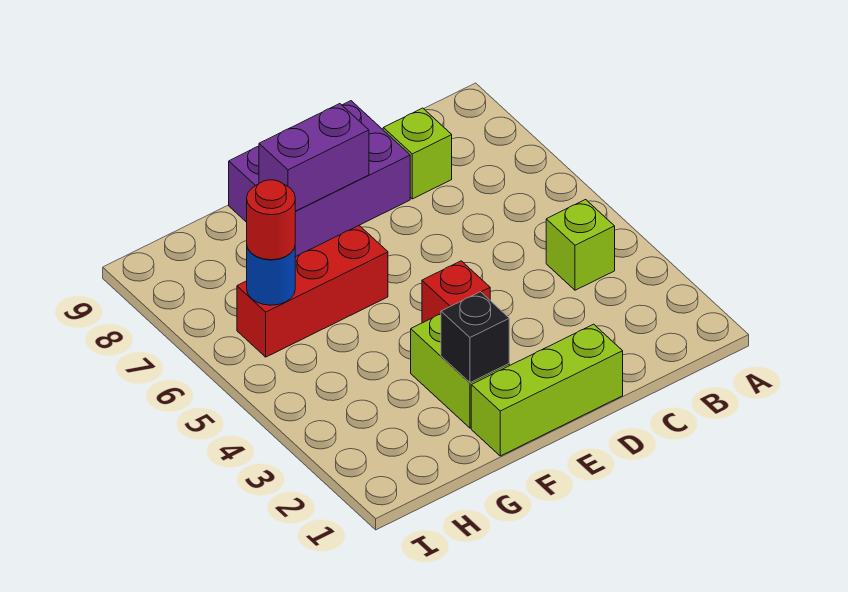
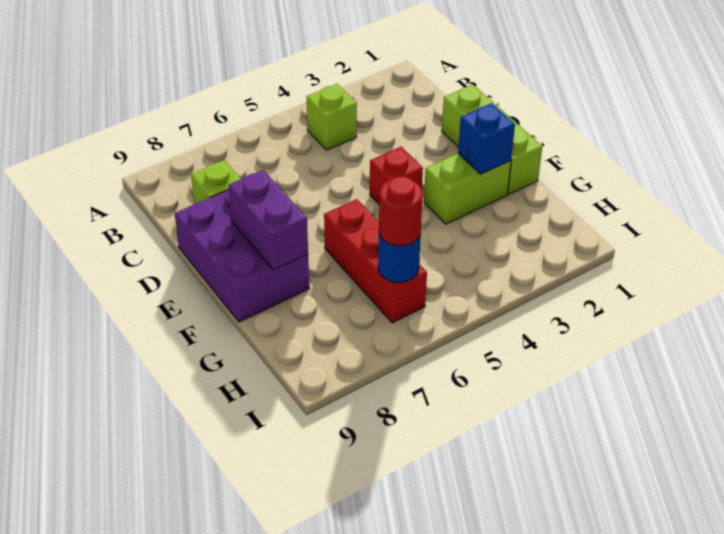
black brick F2 level 2 -> blue brick F2 level 2

